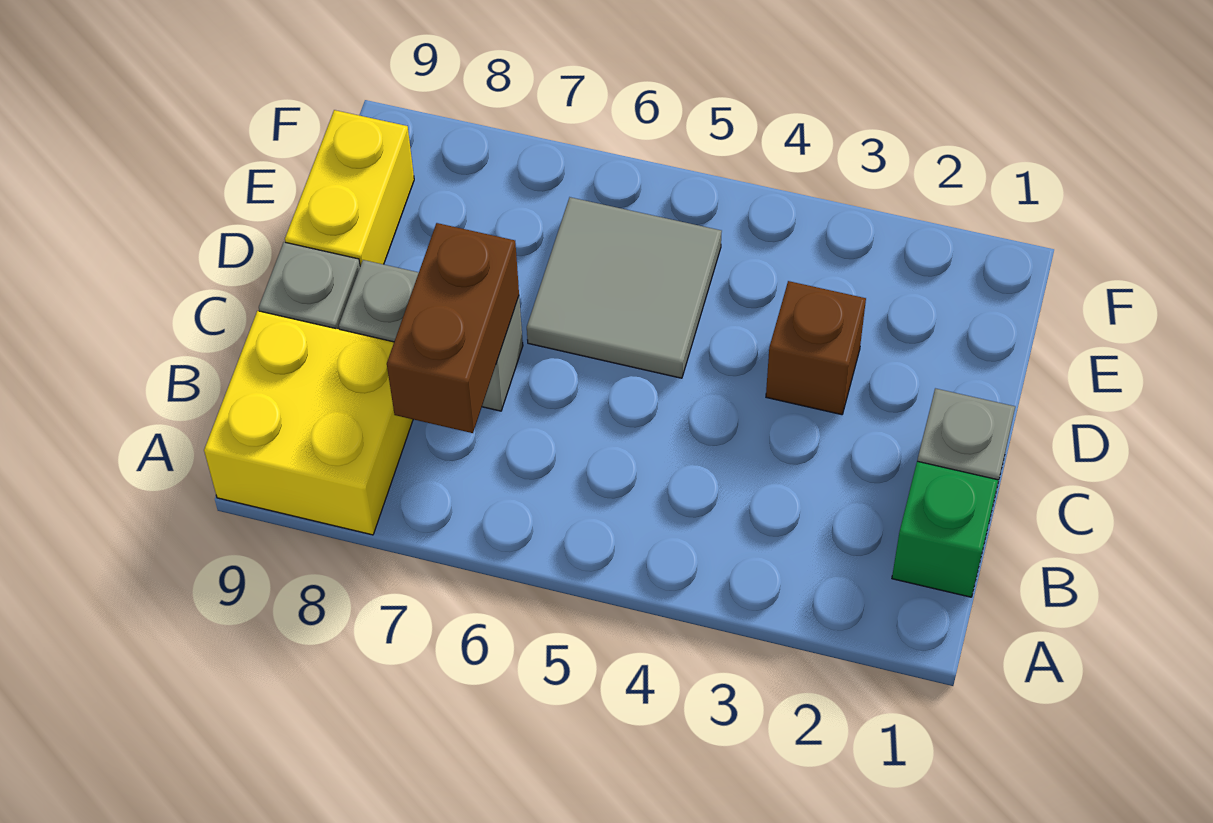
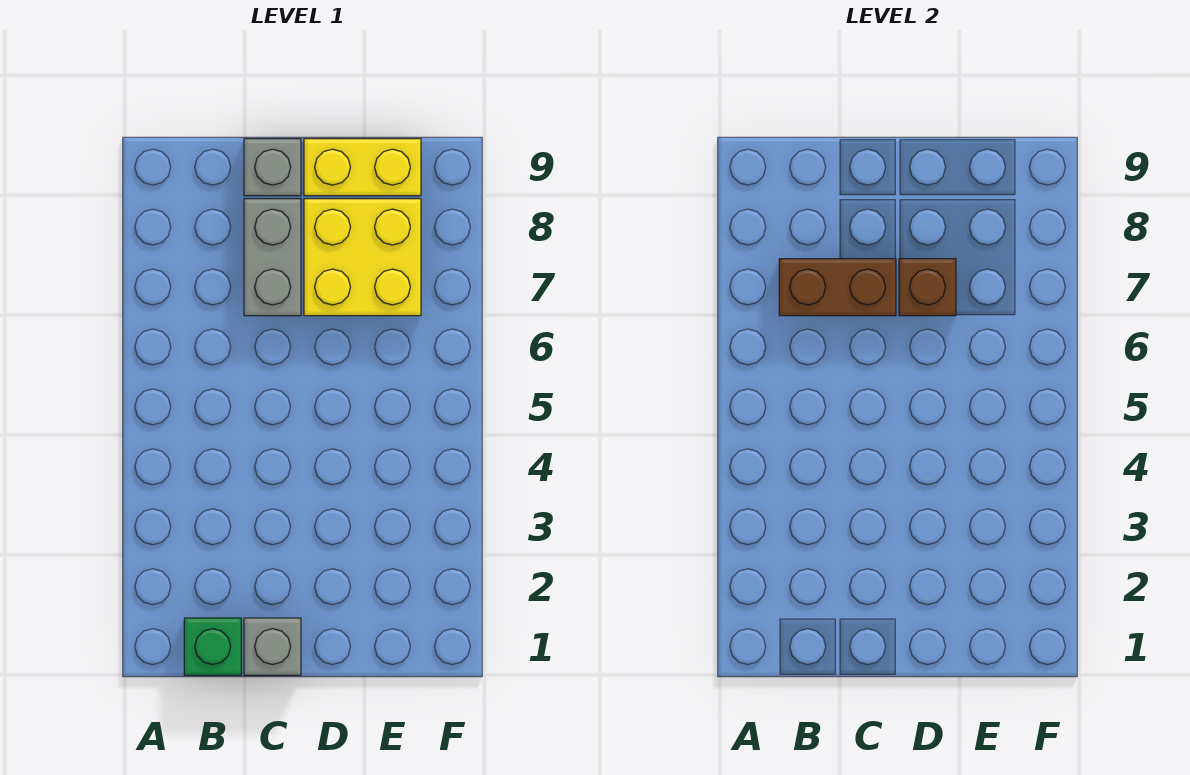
yellow brick A8:B9 level 1 -> yellow brick D7:E8 level 1
brown brick D3 level 1 -> brown brick D7 level 2
grey tile D5:E6 level 1 -> none

